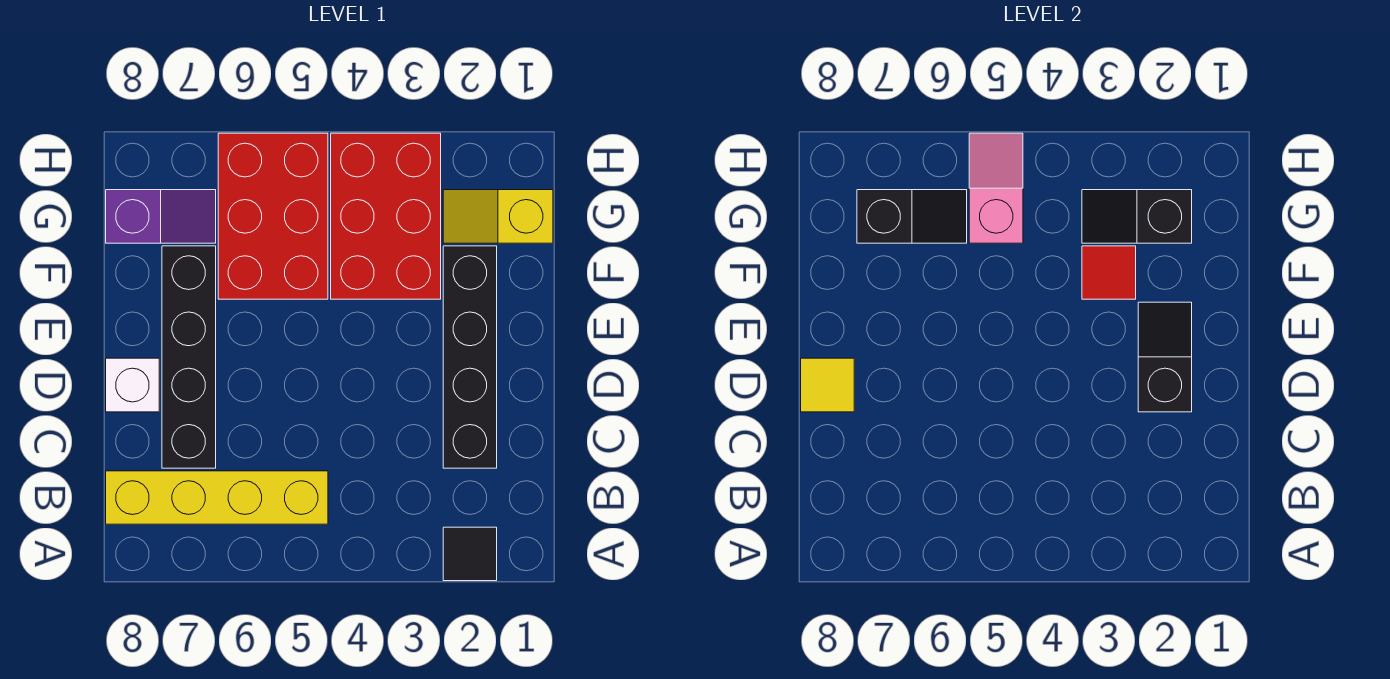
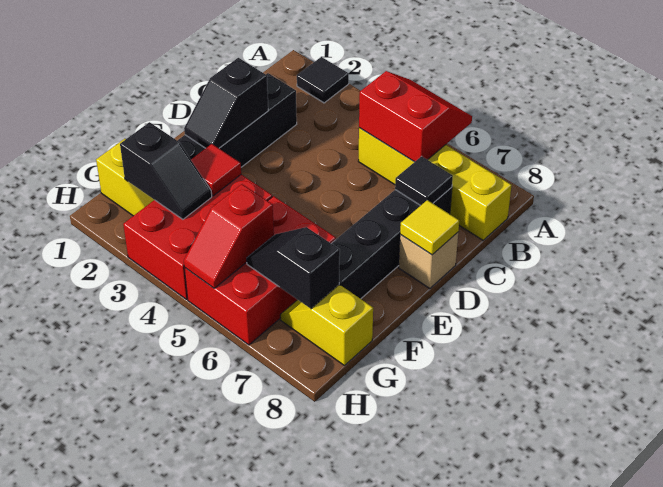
none -> red slope A5:B6 level 2 top B
none -> black tile C7 level 2
white brick D8 level 1 -> tan brick D8 level 1
pink slope G5:H5 level 2 top G -> red slope G5:H5 level 2 top G
purple slope G7:G8 level 1 top 8 -> yellow slope G7:G8 level 1 top 8

